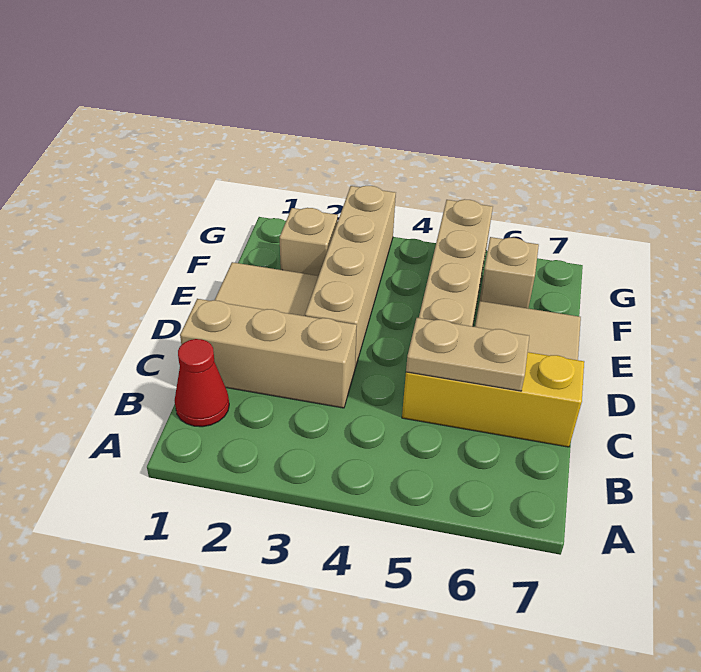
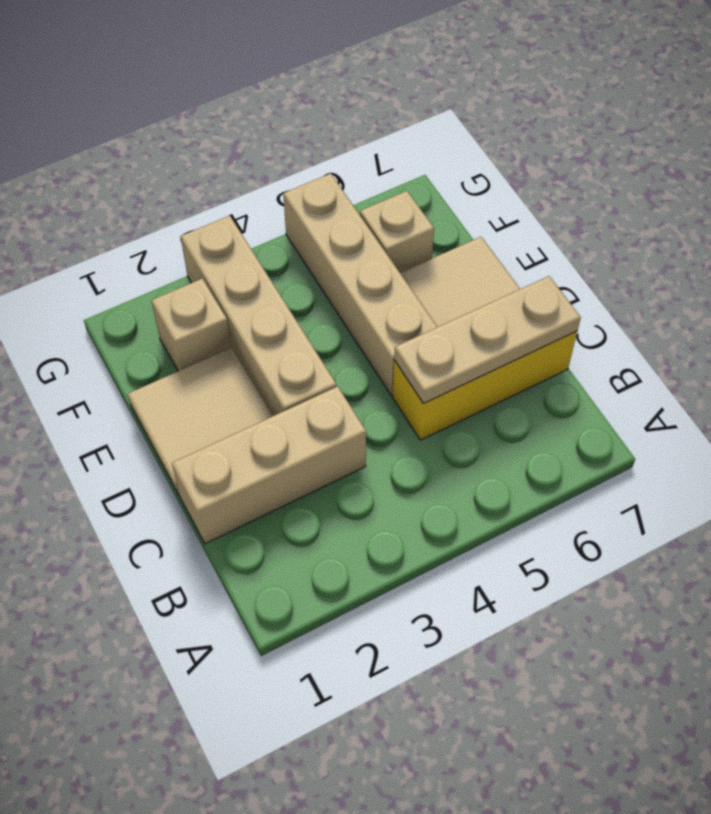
red cone B1 level 1 -> none
tan plate C5:C6 level 2 -> tan plate C5:C7 level 2

